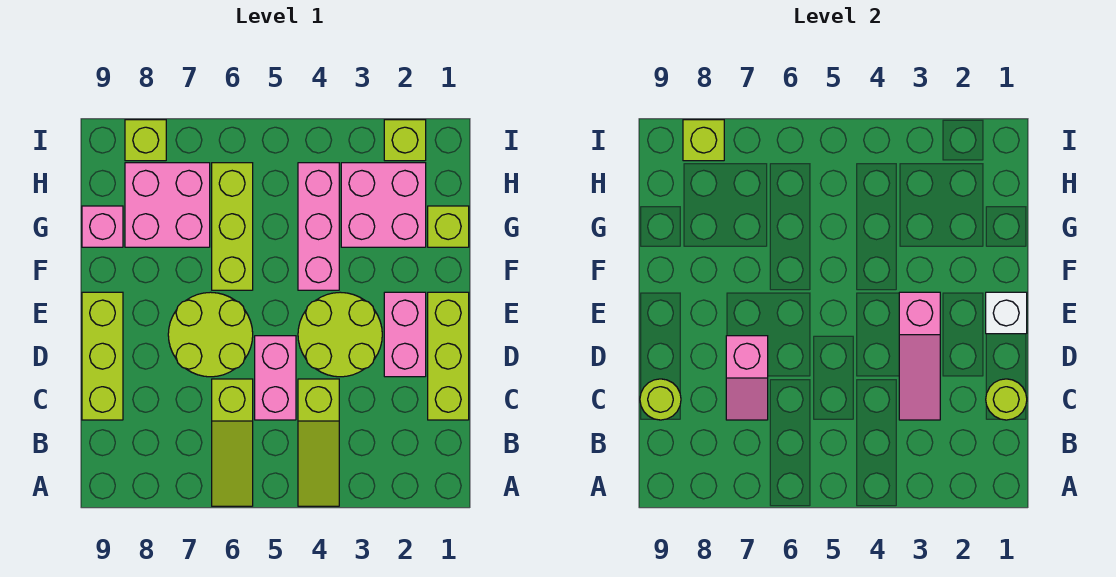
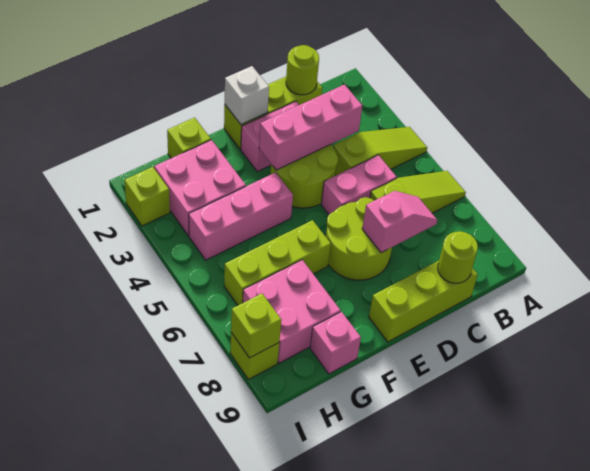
pink slope C3:E3 level 2 top E -> pink brick C3:E3 level 2

